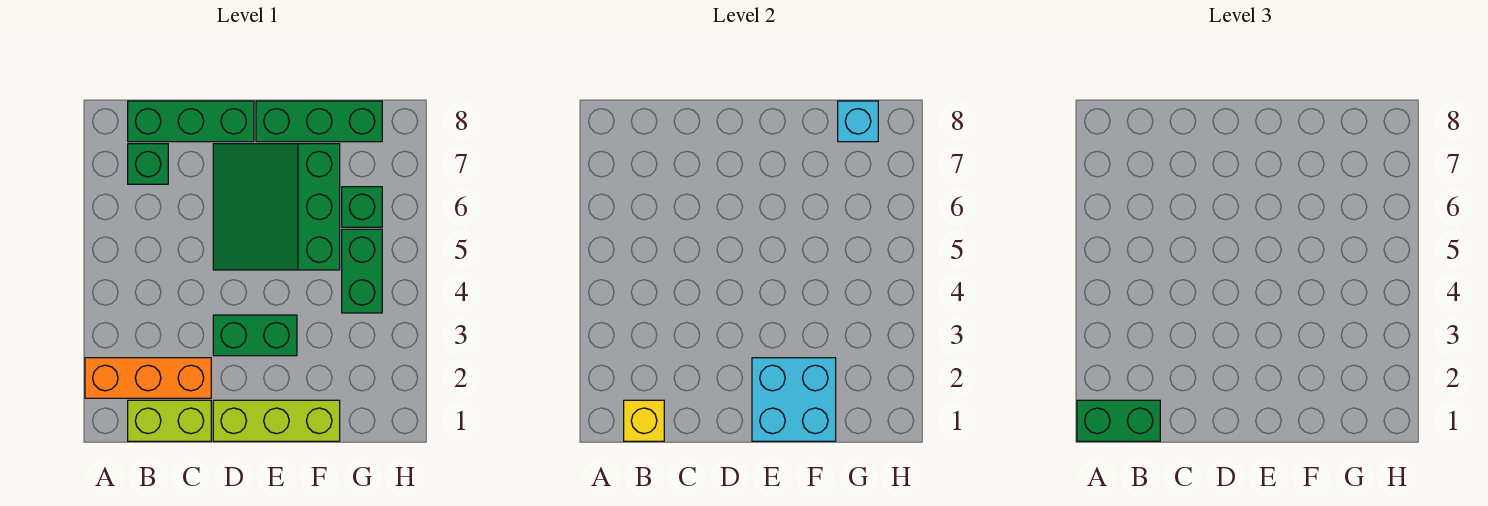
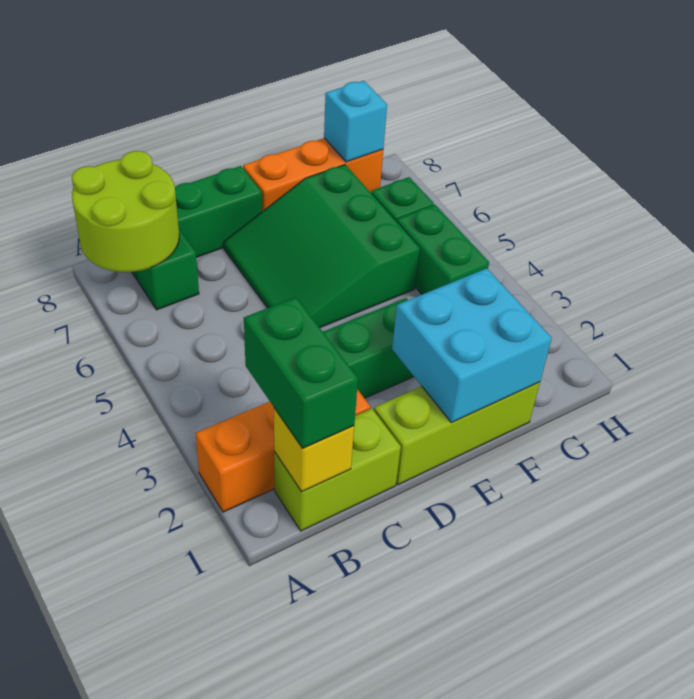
green brick A1:B1 level 3 -> green brick B1:B2 level 3
none -> lime round brick A7:B8 level 2
green brick E8:G8 level 1 -> orange brick E8:G8 level 1

